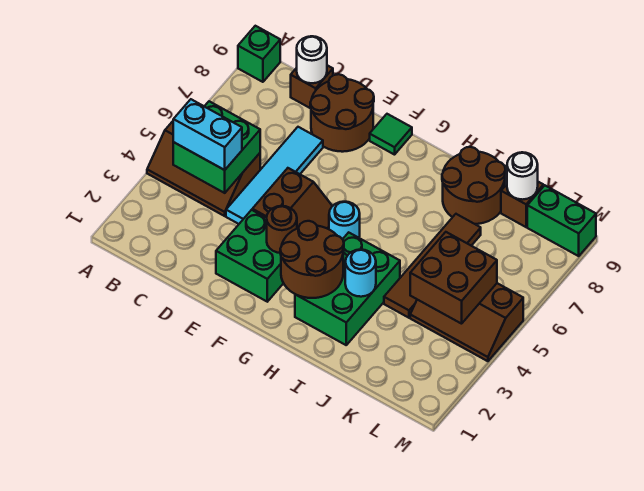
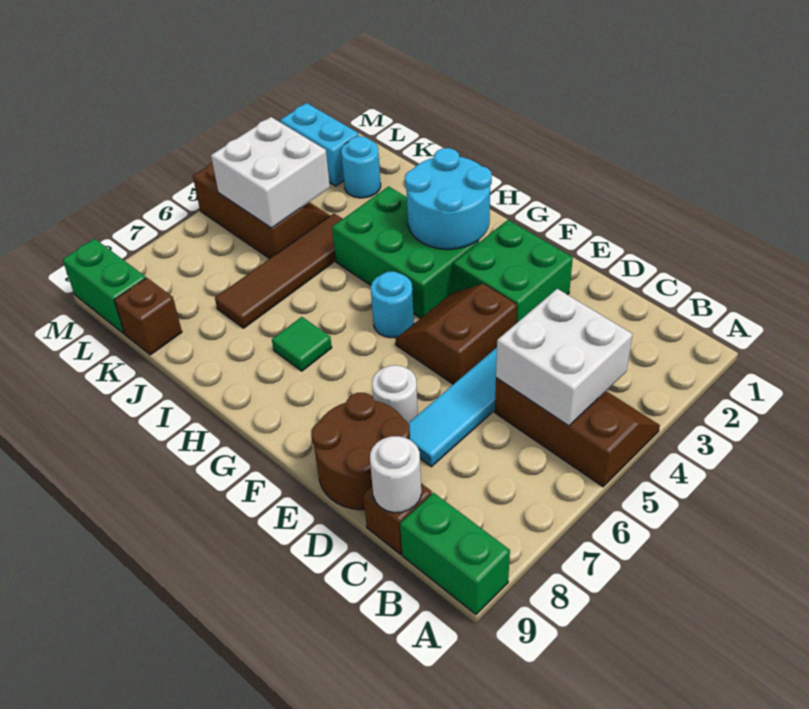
green brick A9 level 1 -> green brick A9:B9 level 1
green brick B4:C5 level 2 -> white brick B4:C5 level 2
cyan brick B4:C4 level 3 -> cyan brick L2:M2 level 1
brown round brick F3 level 2 -> none
green tile F9 level 1 -> green tile H7 level 1
brown round brick G2:H3 level 2 -> cyan round brick G2:H3 level 2
green brick H2:I4 level 1 -> green brick G3:I4 level 1
cyan round brick I3 level 2 -> cyan round brick K2 level 1
brown round brick I8:J9 level 1 -> none
brown brick K4:L5 level 2 -> white brick K4:L5 level 2
white round brick K9 level 2 -> white round brick E7 level 1

